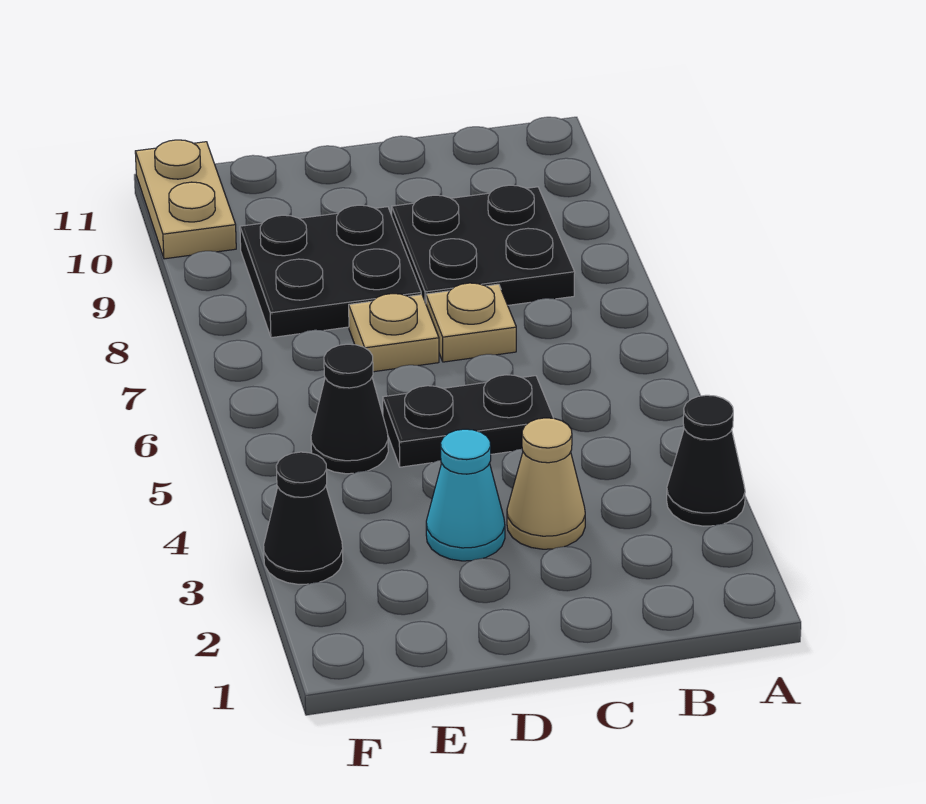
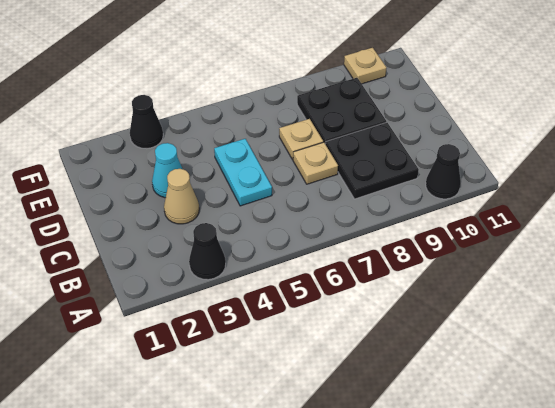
black plate C5:D5 level 1 -> cyan plate C5:D5 level 1
black cone E5 level 1 -> black cone A10 level 1
tan plate F10:F11 level 1 -> tan plate F10 level 1

